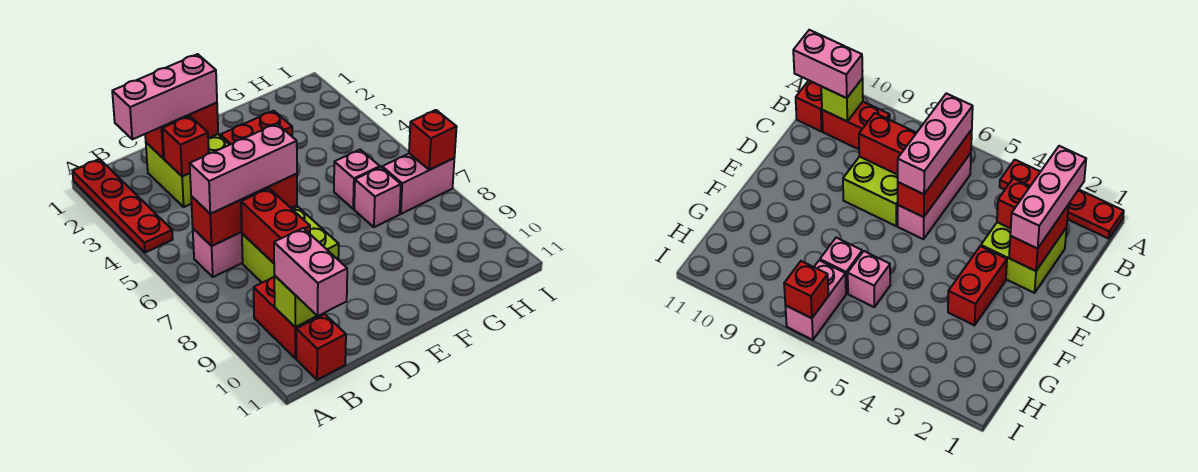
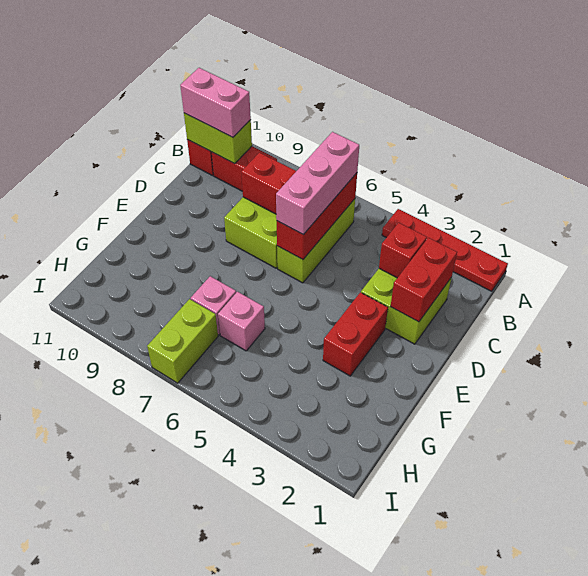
pink brick B2:D2 level 3 -> none
pink brick B6:D6 level 1 -> lime brick B6:D6 level 1
lime brick B10 level 2 -> lime brick B10:B11 level 2
pink brick H7:I7 level 1 -> lime brick H7:I7 level 1
red brick I7 level 2 -> none

